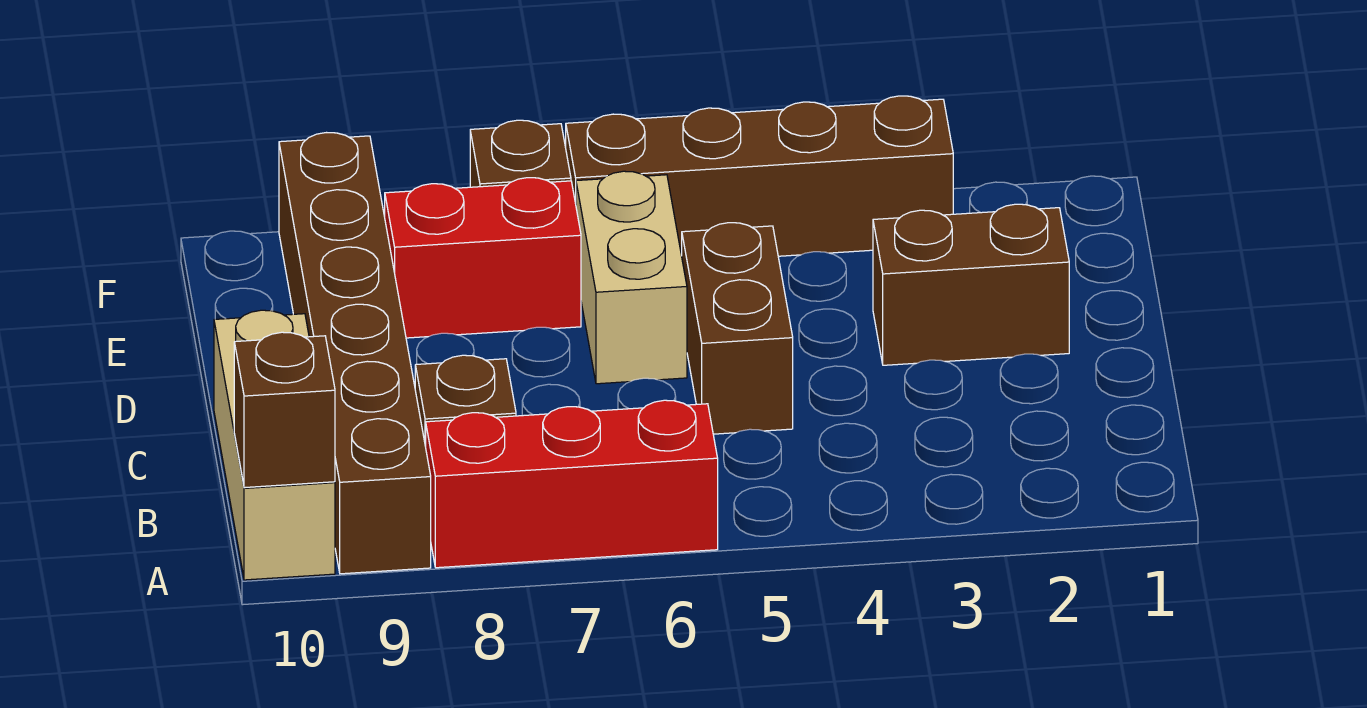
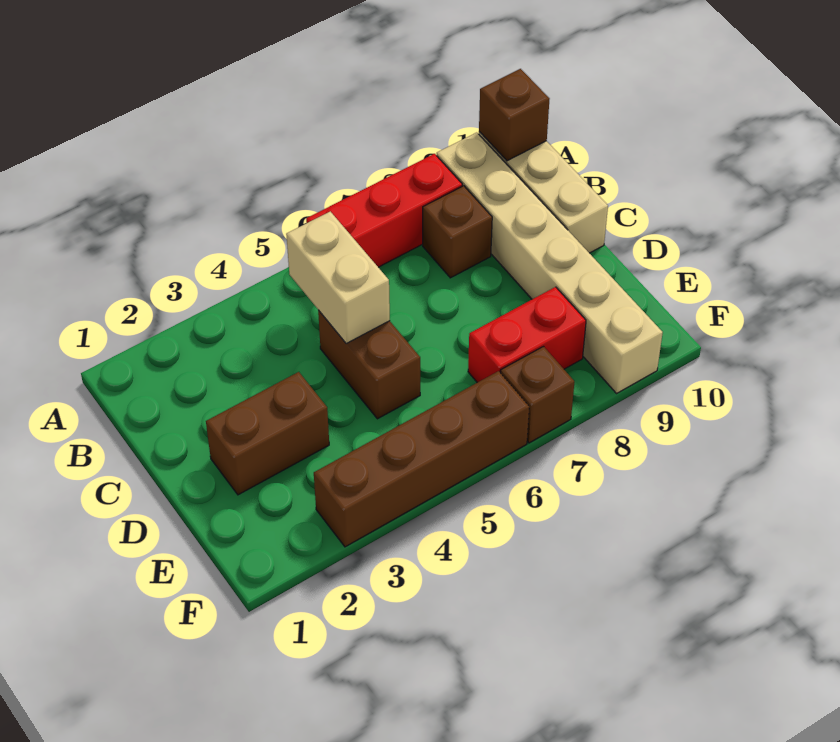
brown brick A9:F9 level 1 -> tan brick A9:F9 level 1
tan brick D6:E6 level 1 -> tan brick B5:C5 level 2

